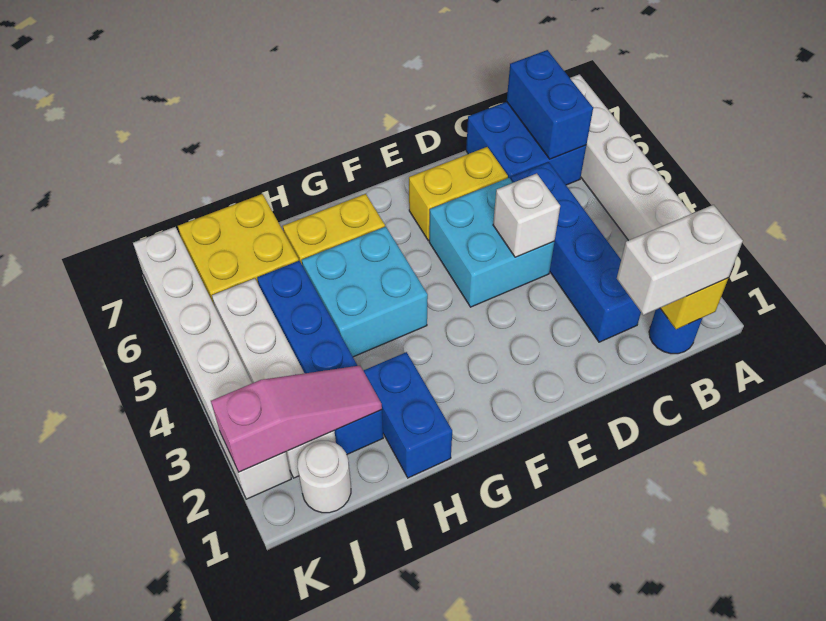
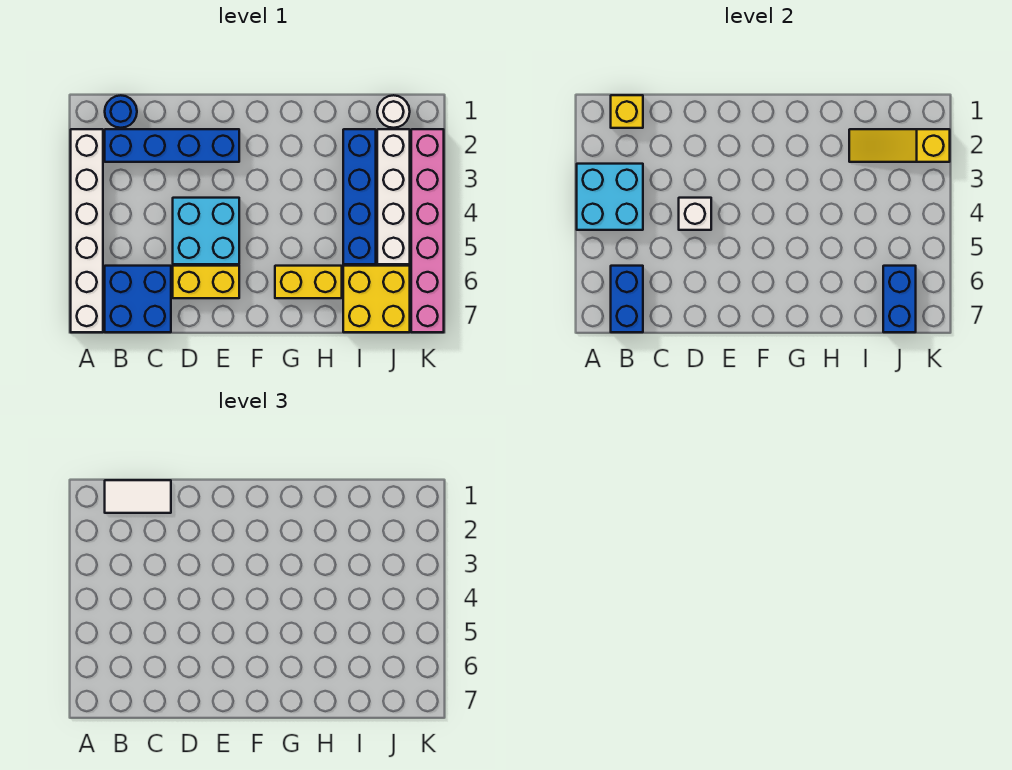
white brick B1:C1 level 3 -> white tile B1:C1 level 3
blue brick C2:C5 level 1 -> blue brick B2:E2 level 1
cyan brick G4:H5 level 1 -> cyan brick A3:B4 level 2
blue brick H1:H2 level 1 -> blue brick J6:J7 level 2
pink slope I2:K2 level 2 top K -> yellow slope I2:K2 level 2 top K
white brick K2:K7 level 1 -> pink brick K2:K7 level 1

